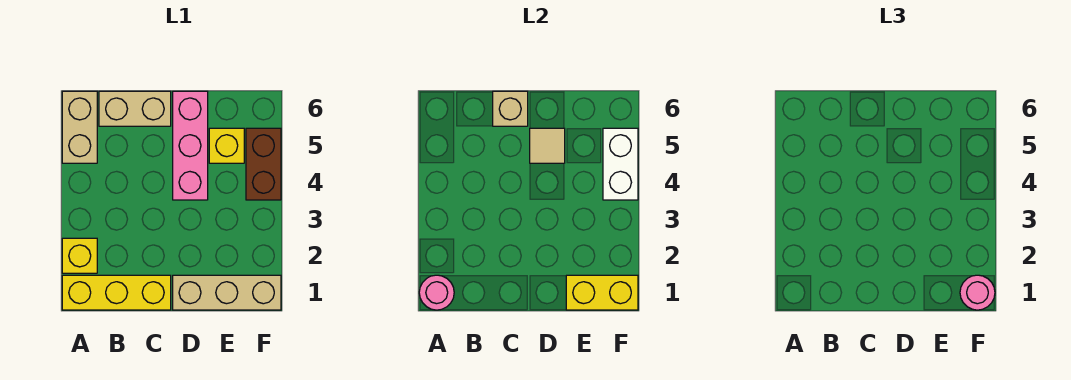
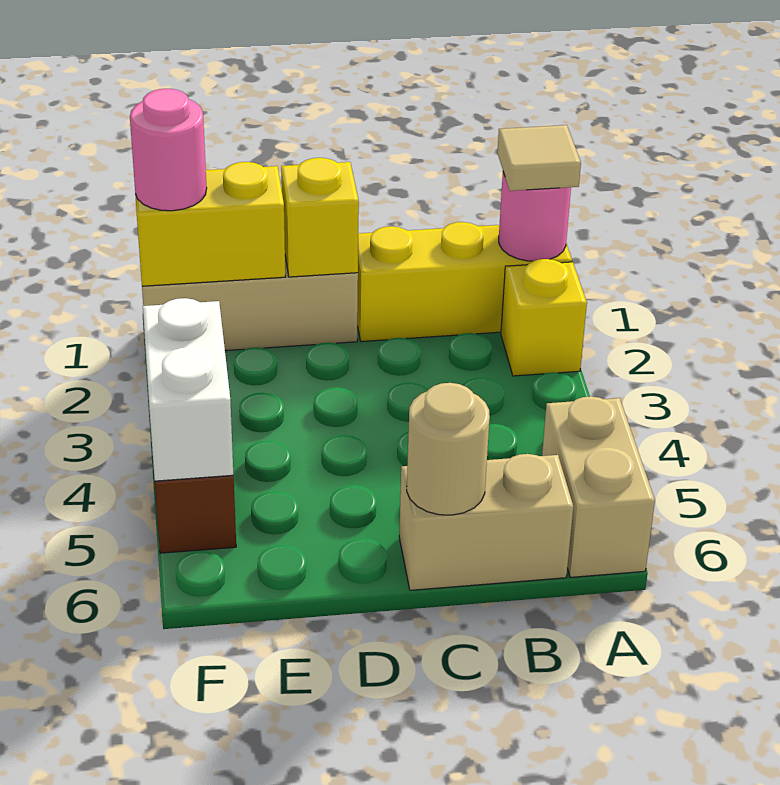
tan brick C6 level 2 -> tan round brick C6 level 2
pink brick D4:D6 level 1 -> none
tan tile D5 level 2 -> tan tile A1 level 3
yellow brick E5 level 1 -> yellow brick D1 level 2

